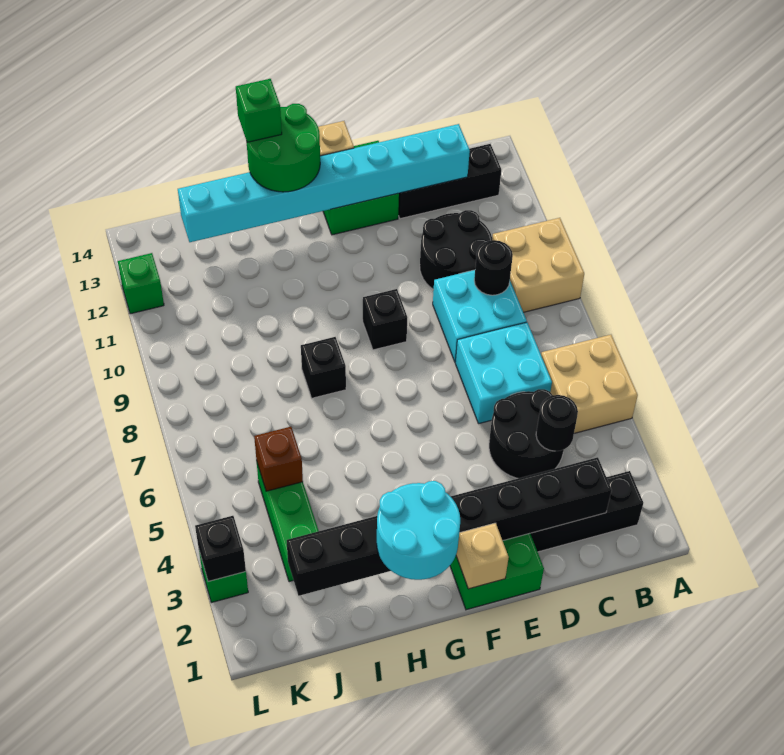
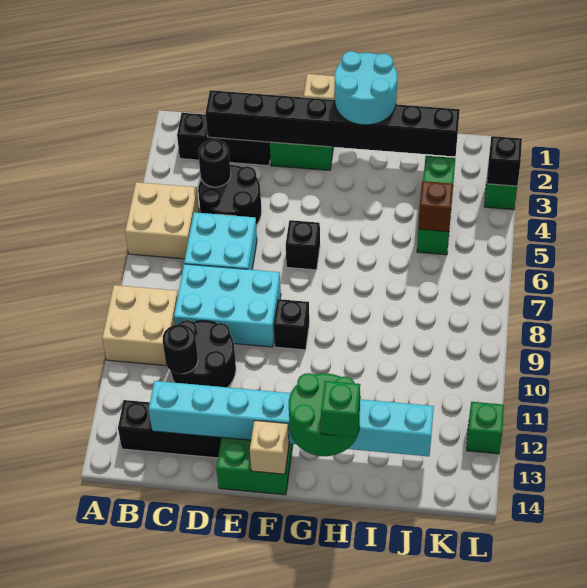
cyan brick C8:D9 level 1 -> cyan brick C8:E9 level 1
black round brick C9 level 2 -> black round brick C11 level 2
black brick H8 level 1 -> black brick F6 level 1

